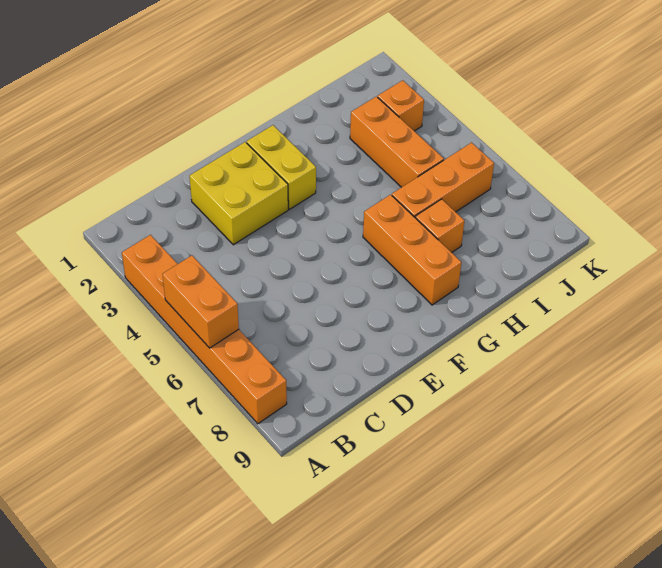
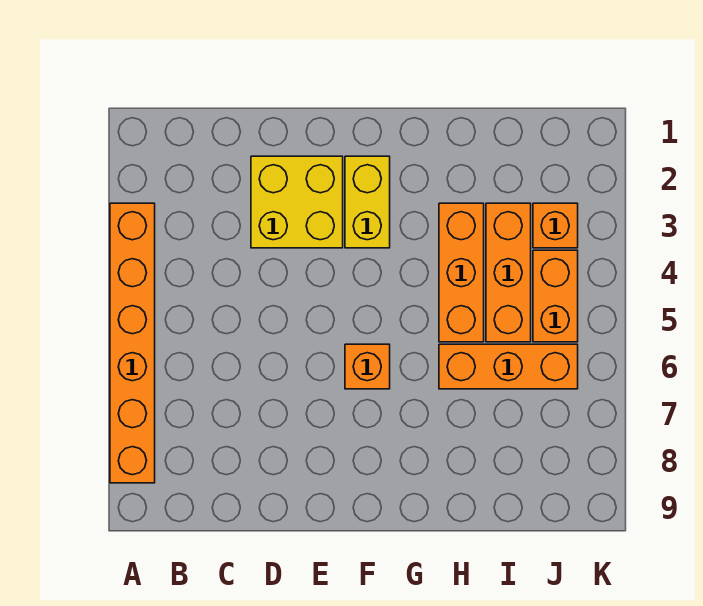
orange brick A5:A6 level 2 -> orange brick J4:J5 level 1
orange brick G6:G8 level 1 -> orange brick H3:H5 level 1
orange brick H7 level 1 -> orange brick F6 level 1

